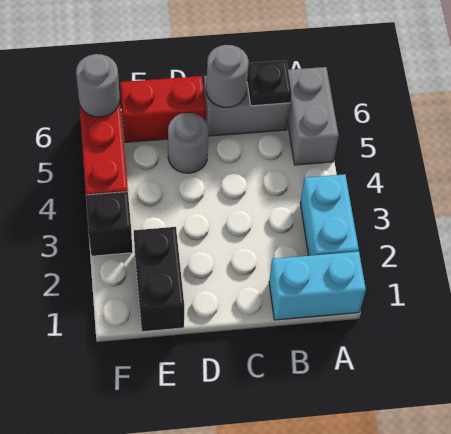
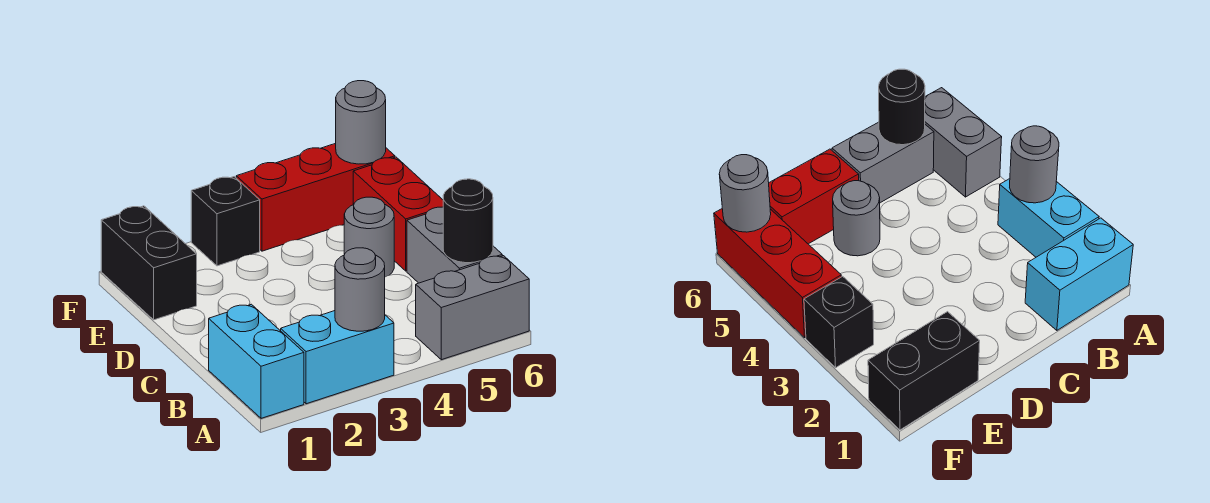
black plate B6 level 2 -> black round brick B6 level 2
grey round brick C6 level 2 -> grey round brick A3 level 2
black brick E1:E2 level 1 -> black brick E1:F1 level 1

